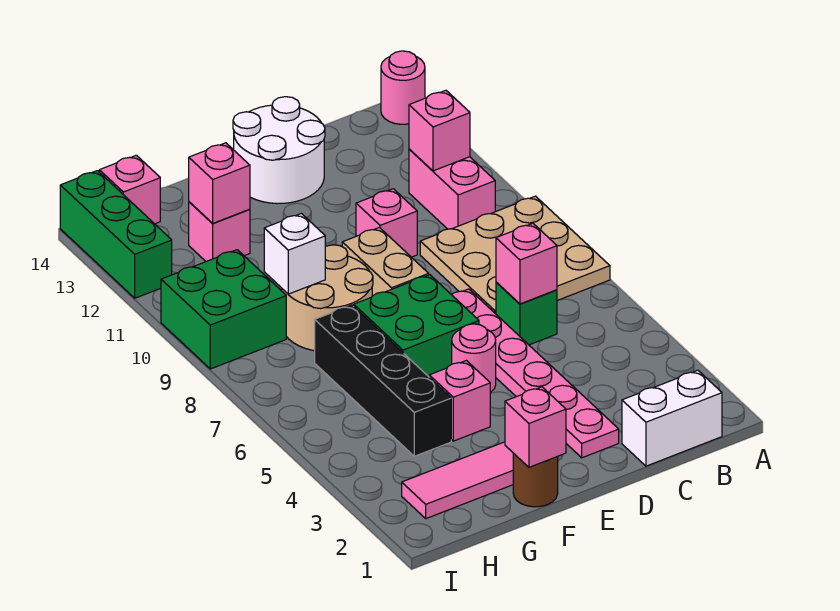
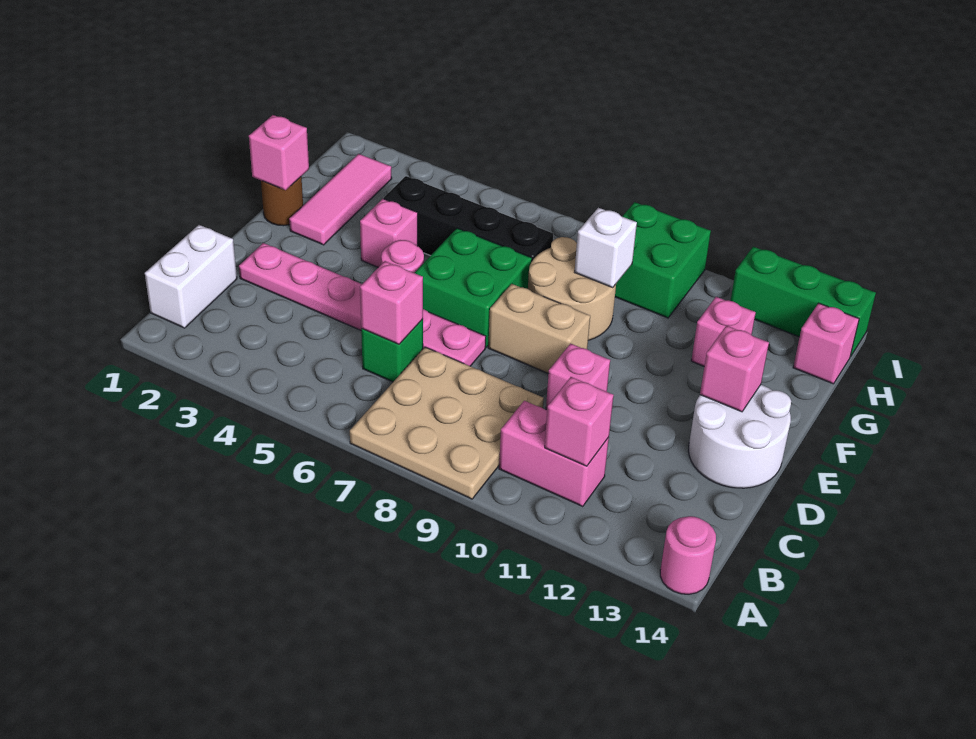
pink brick G12 level 2 -> pink brick E13 level 2

